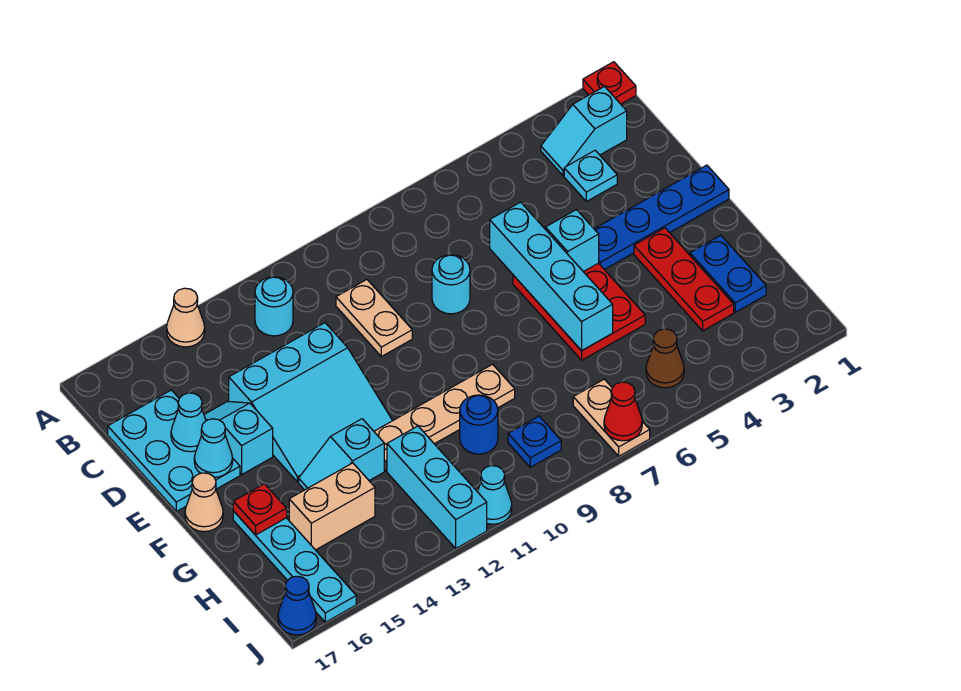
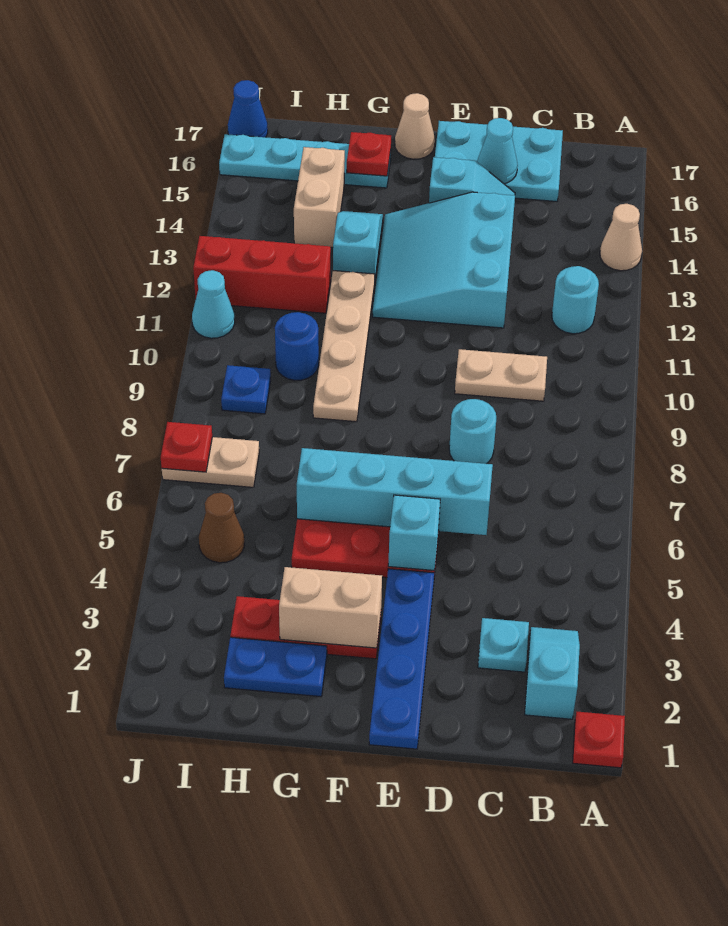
cyan cone E16 level 2 -> none
none -> tan brick F3:G3 level 2
cyan brick H12:J12 level 1 -> red brick H12:J12 level 1
red cone J7 level 2 -> red plate J7 level 2

